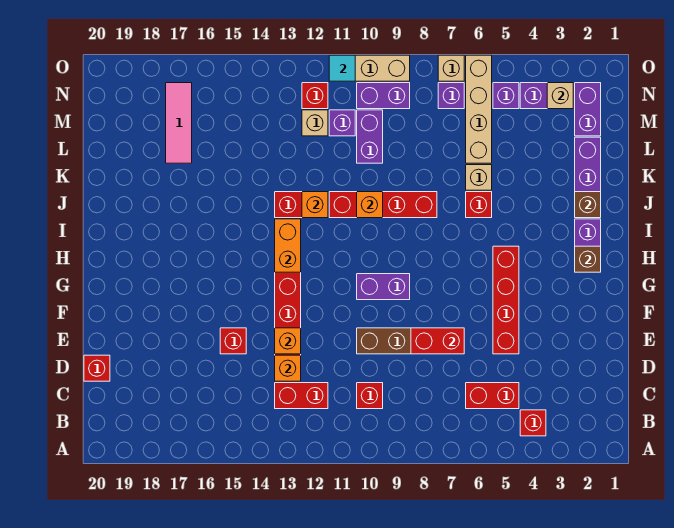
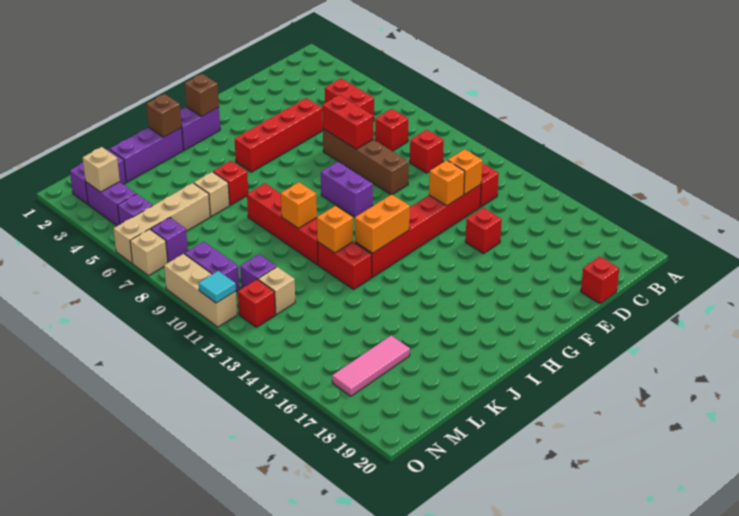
red brick B4 level 1 -> red brick C8 level 1
purple brick L10:M10 level 1 -> none

